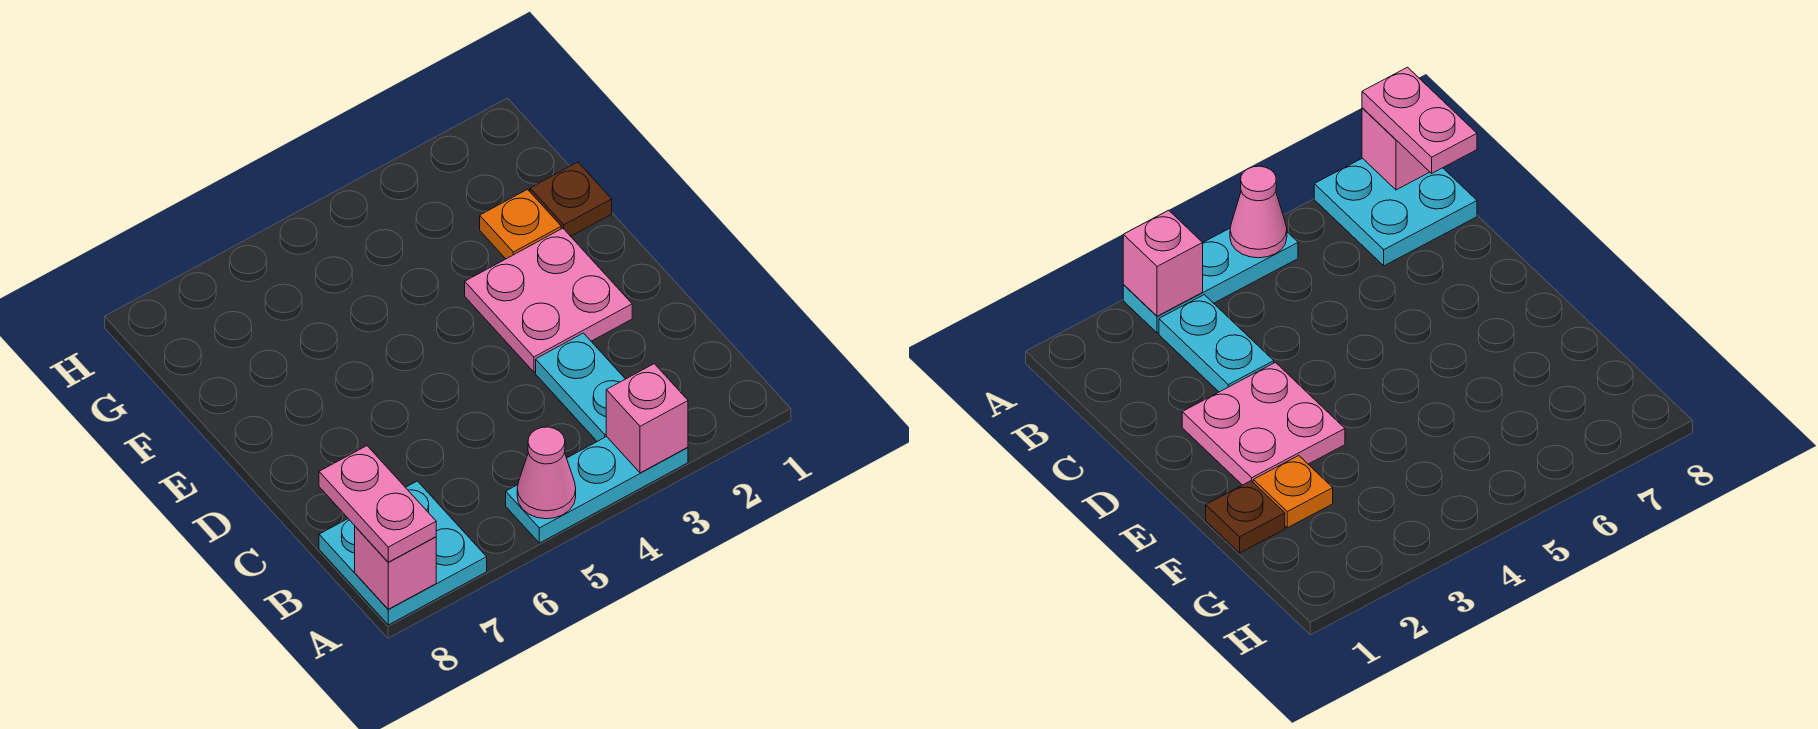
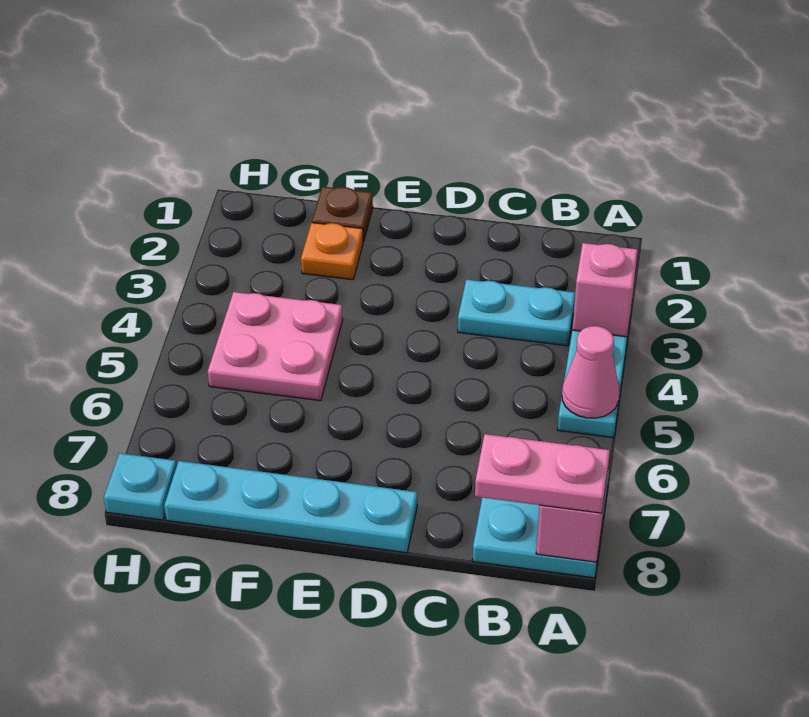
pink plate D2:E3 level 1 -> pink plate F4:G5 level 1
none -> cyan plate D8:G8 level 1
none -> cyan plate H8 level 1

